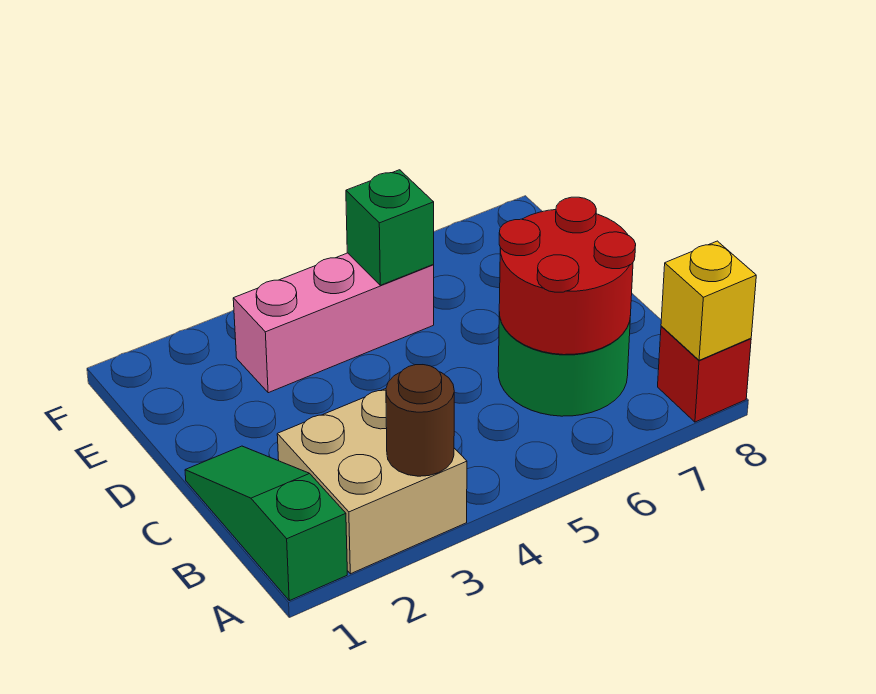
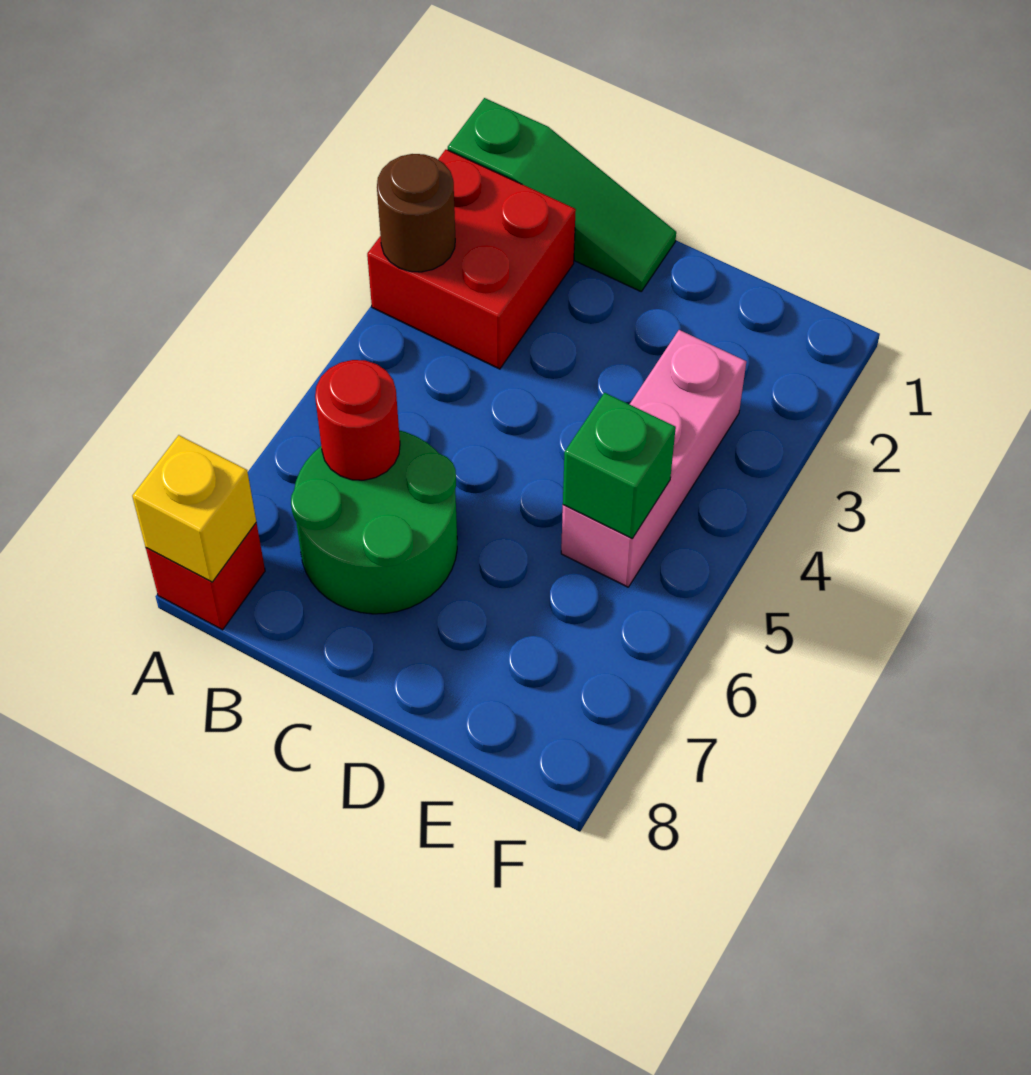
tan brick A2:B3 level 1 -> red brick A2:B3 level 1
red round brick B6:C7 level 2 -> red round brick B6 level 2

